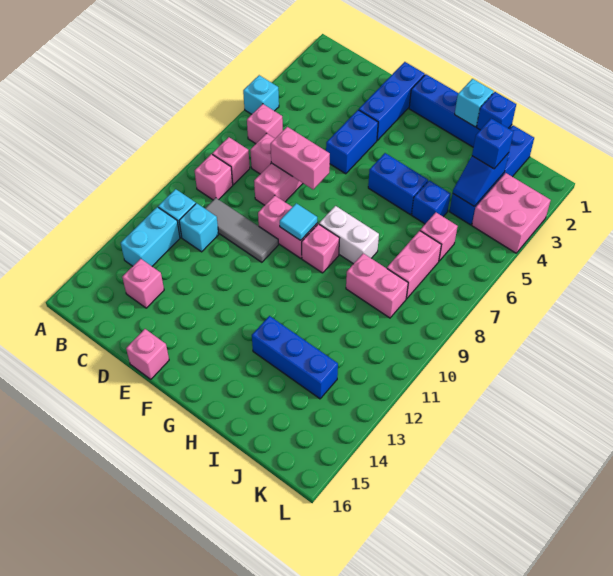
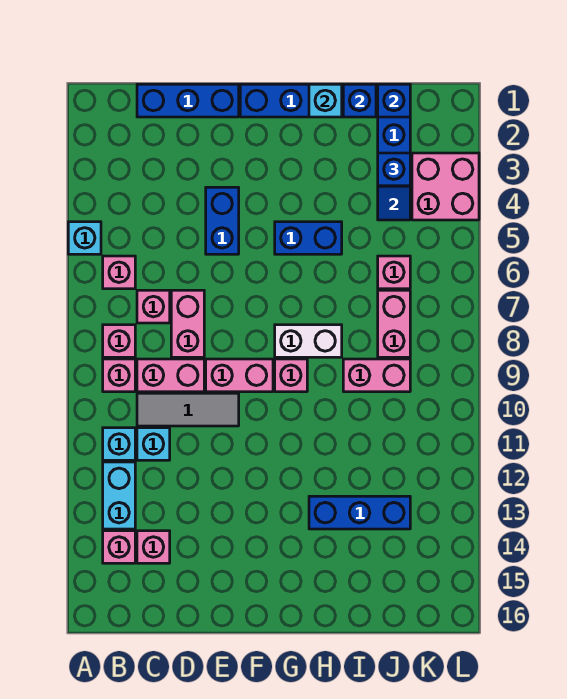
pink brick D7:E7 level 2 -> pink brick C9:D9 level 1
blue brick E1:E3 level 1 -> blue brick C1:E1 level 1
pink brick E16 level 1 -> pink brick B14 level 1
cyan tile F9 level 2 -> none
blue brick I5 level 1 -> blue brick J1 level 2

